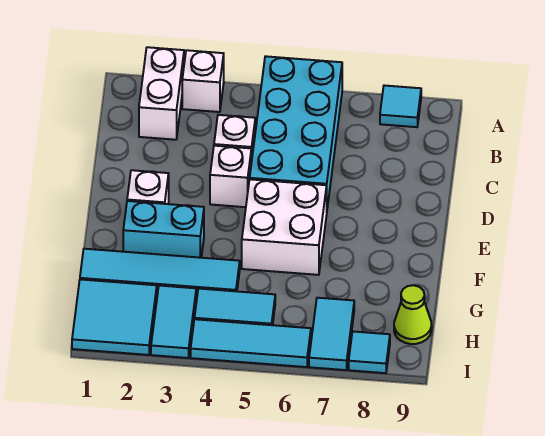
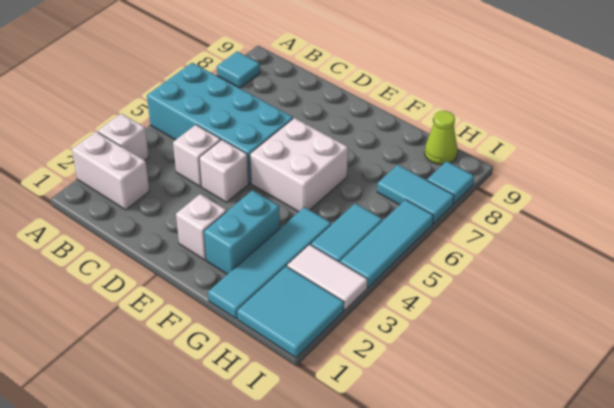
cyan tile H3:I3 level 1 -> white tile H3:I3 level 1

